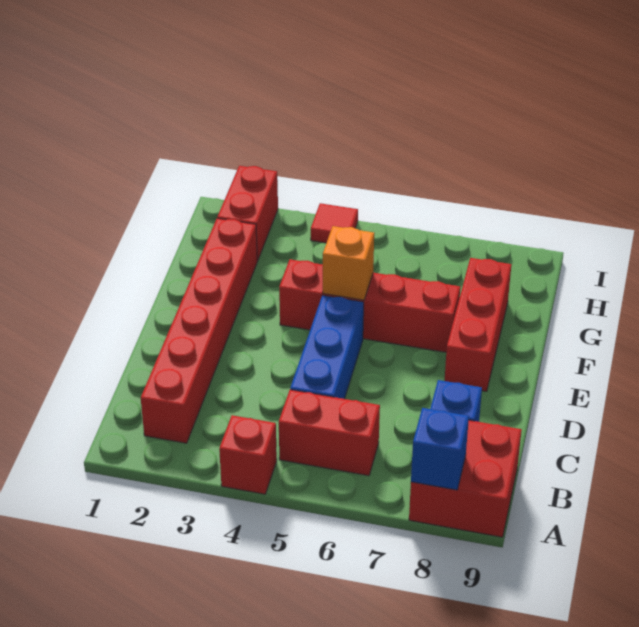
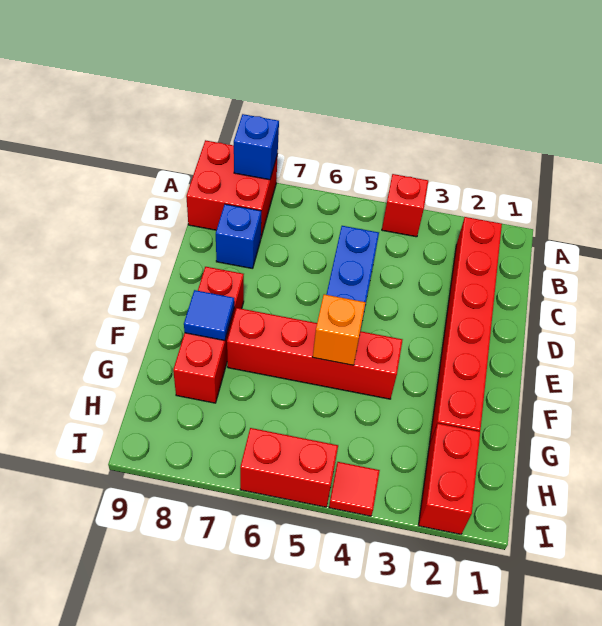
red brick B5:B6 level 1 -> red brick I5:I6 level 1
none -> blue tile F8 level 2

